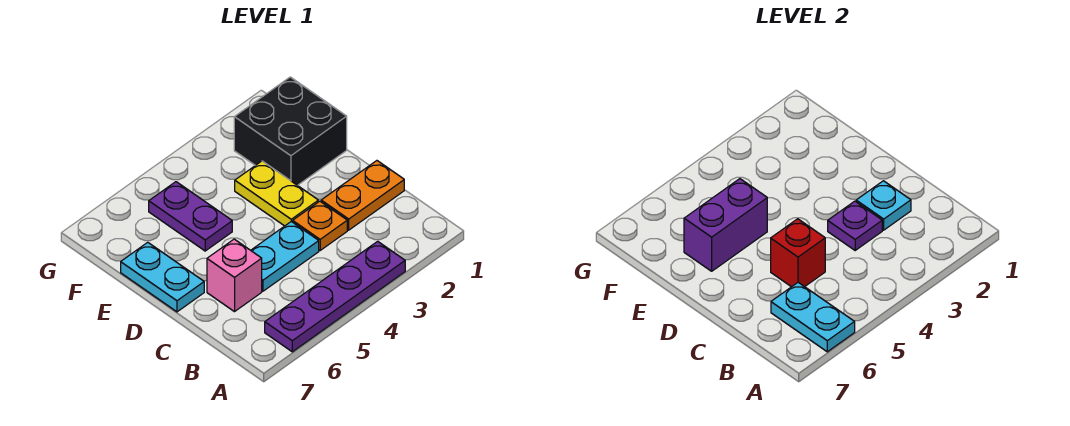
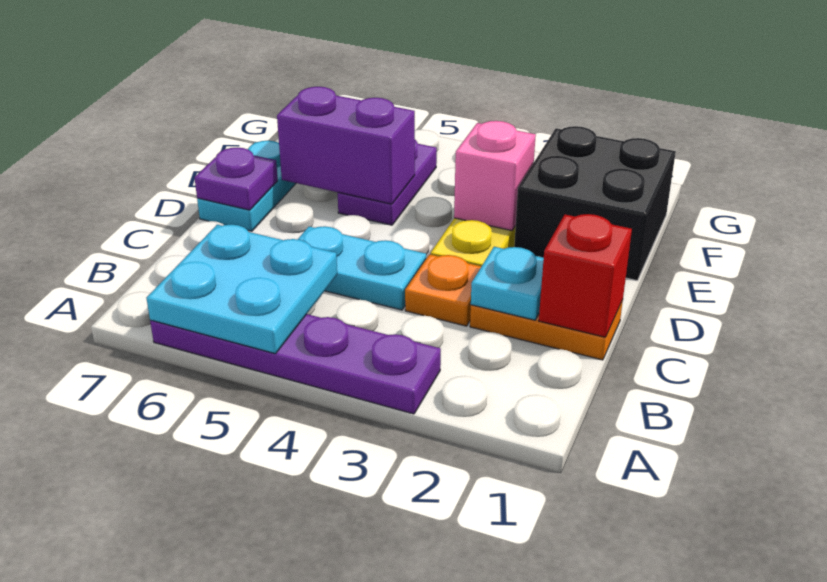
cyan plate A6:B6 level 2 -> cyan plate A5:B6 level 2
purple plate C3 level 2 -> purple plate D7 level 2
red brick C5 level 2 -> red brick C1 level 2
pink brick C6 level 1 -> pink brick E3 level 2

